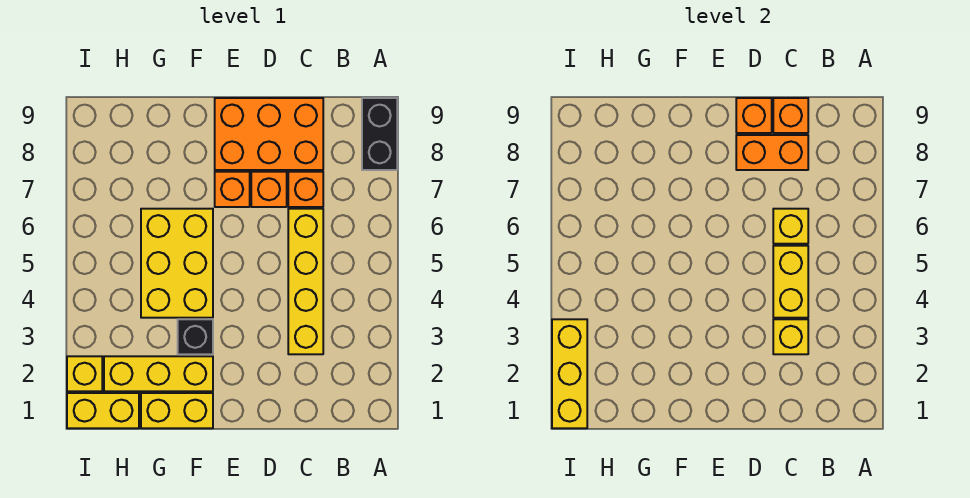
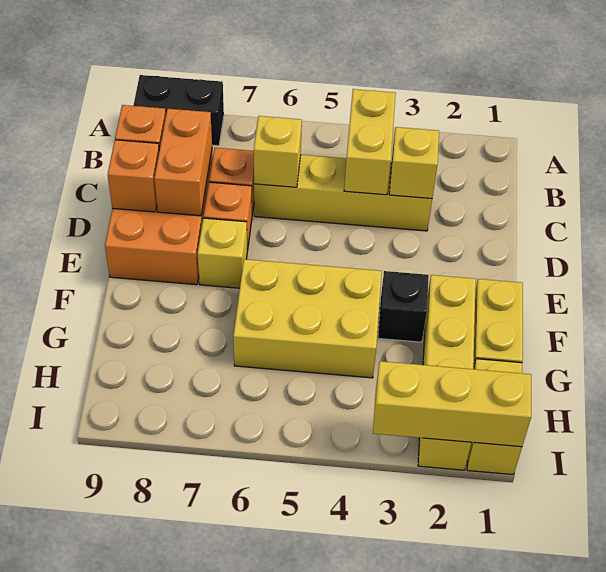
yellow brick C4:C5 level 2 -> yellow brick B4:C4 level 2
orange brick E7 level 1 -> yellow brick E7 level 1

